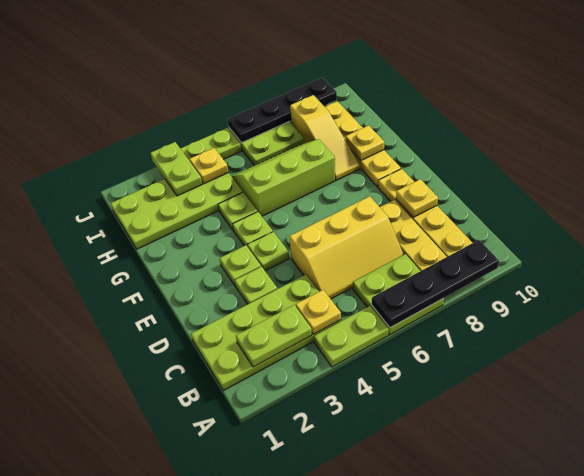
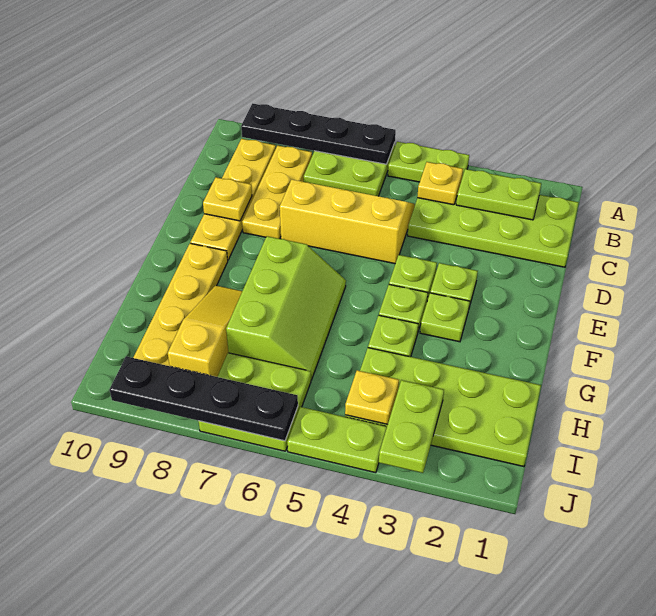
lime plate D3 level 1 -> lime plate F3 level 1
lime slope G5:H7 level 1 top G -> lime slope F6:H7 level 1 top 7
yellow plate G9 level 2 -> none

